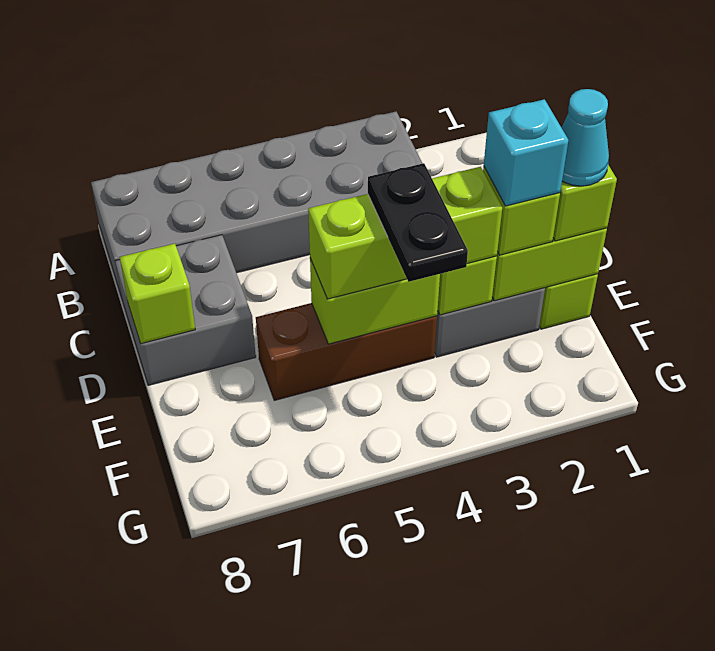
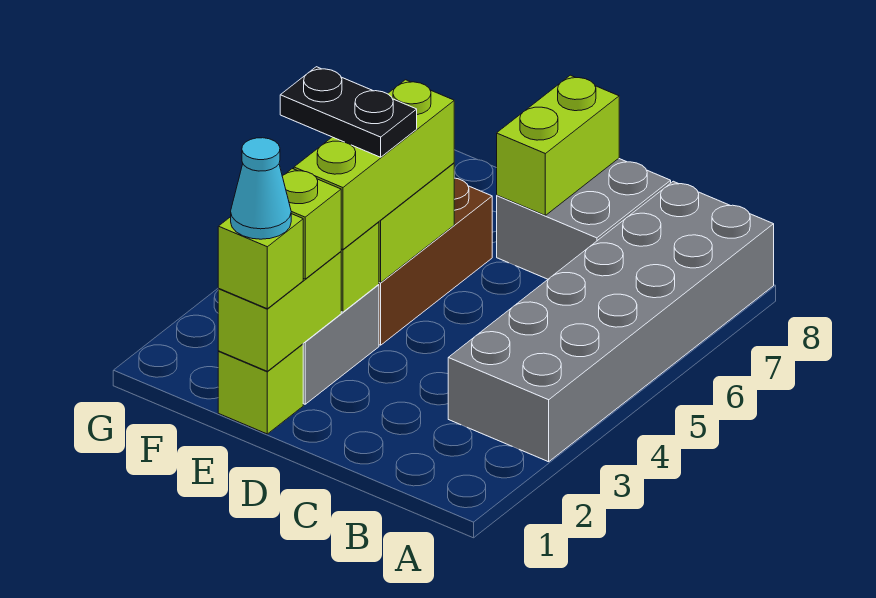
lime brick D8 level 2 -> lime brick D7:D8 level 2
cyan brick E2 level 4 -> none

